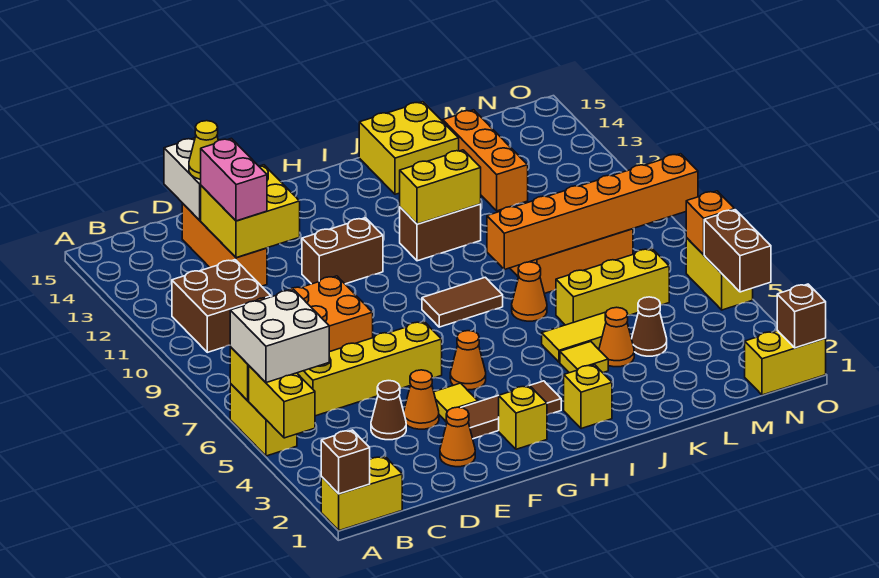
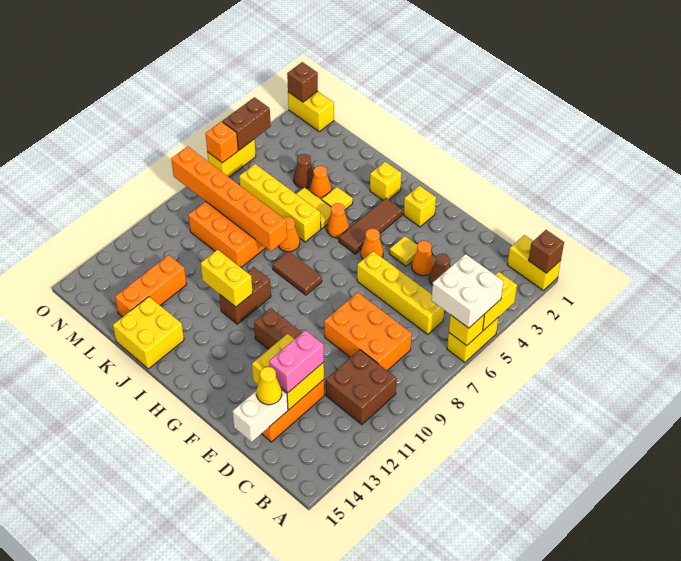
orange cone E2 level 1 -> orange cone I5 level 1
brown tile F3:H3 level 1 -> brown tile H3:H5 level 1
brown brick I11:J11 level 1 -> brown brick I10:I11 level 1
yellow brick K6:M6 level 1 -> yellow brick J6:M6 level 1

